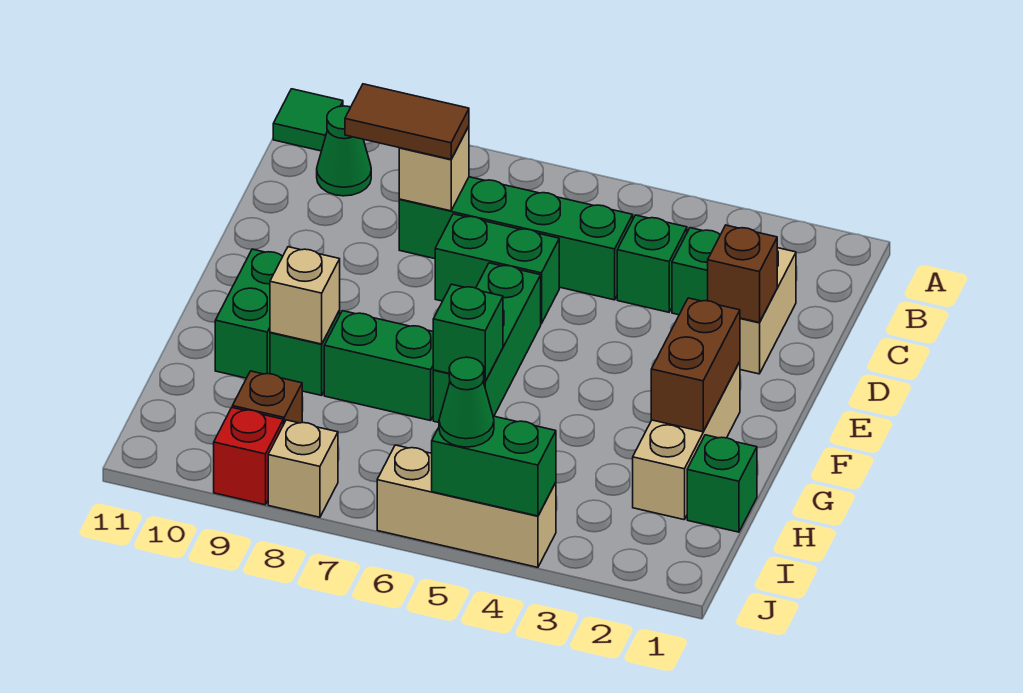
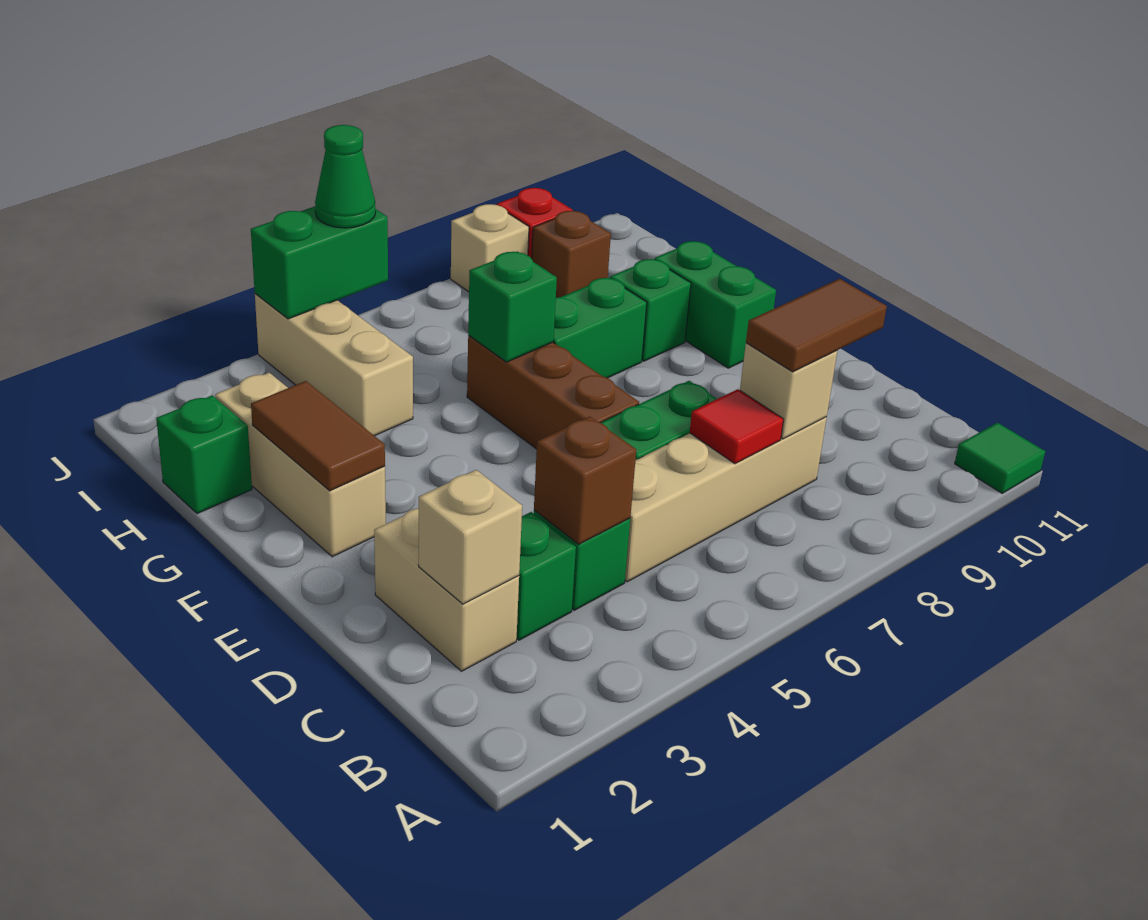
green cone B10 level 1 -> none
green brick C5:C8 level 1 -> tan brick C5:C8 level 1
none -> red tile C7 level 2
brown brick D2 level 2 -> brown brick C4 level 2
green brick E6:G6 level 1 -> brown brick E6:G6 level 1
brown brick F2:G2 level 2 -> brown tile F2:G2 level 2
tan brick G9 level 2 -> tan brick C2 level 2
tan brick J4:J6 level 1 -> tan brick H4:J4 level 1

